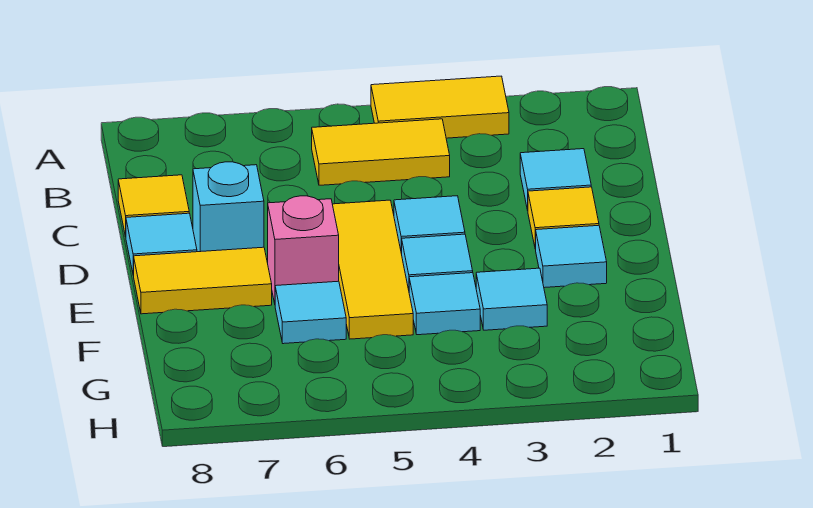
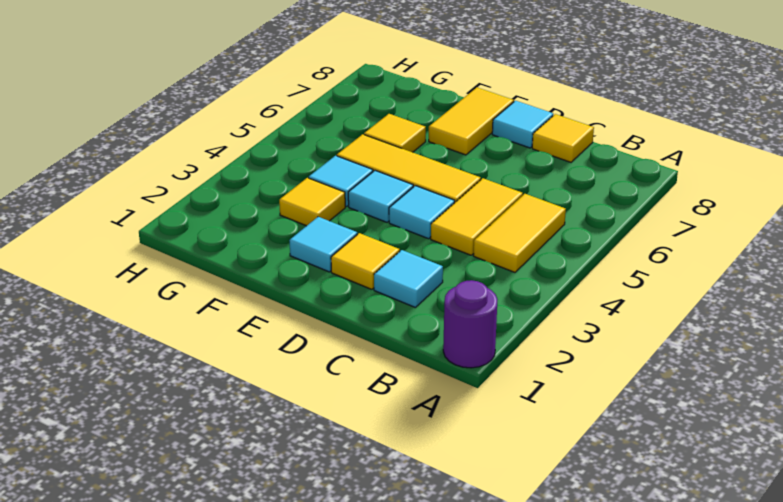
none -> purple round brick A1 level 1
yellow tile A3:A4 level 1 -> yellow tile C4:C5 level 1
cyan brick D7 level 1 -> none
pink brick E6 level 1 -> none
cyan tile F3 level 1 -> yellow tile F3 level 1
cyan tile F6 level 1 -> yellow tile F6 level 1

